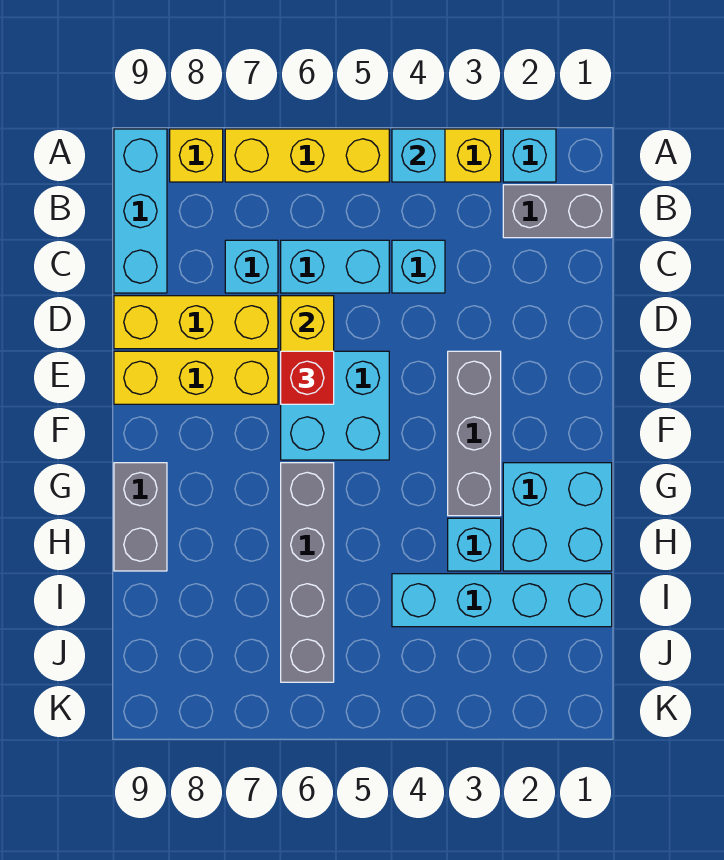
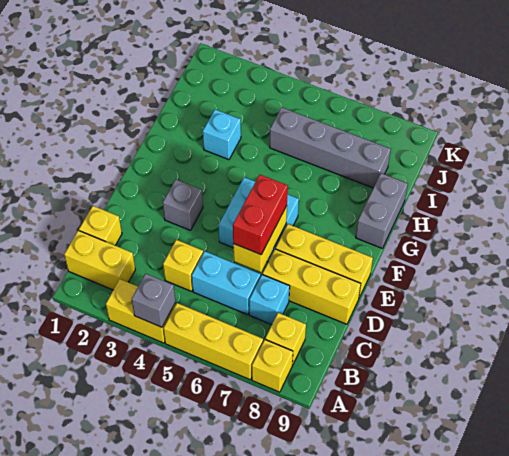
cyan brick A2 level 1 -> none
cyan brick A4 level 2 -> grey brick A4 level 2
cyan brick A9:C9 level 1 -> none
grey brick B1:B2 level 1 -> yellow brick B1:B2 level 1
none -> yellow brick B8 level 1
none -> yellow brick C1 level 1
cyan brick C4 level 1 -> yellow brick C4 level 1
grey brick E3:G3 level 1 -> grey brick E3 level 1
red brick E6 level 3 -> red brick D6:E6 level 3
cyan brick G1:H2 level 1 -> none
grey brick G6:J6 level 1 -> grey brick I5:I8 level 1
cyan brick I1:I4 level 1 -> none

